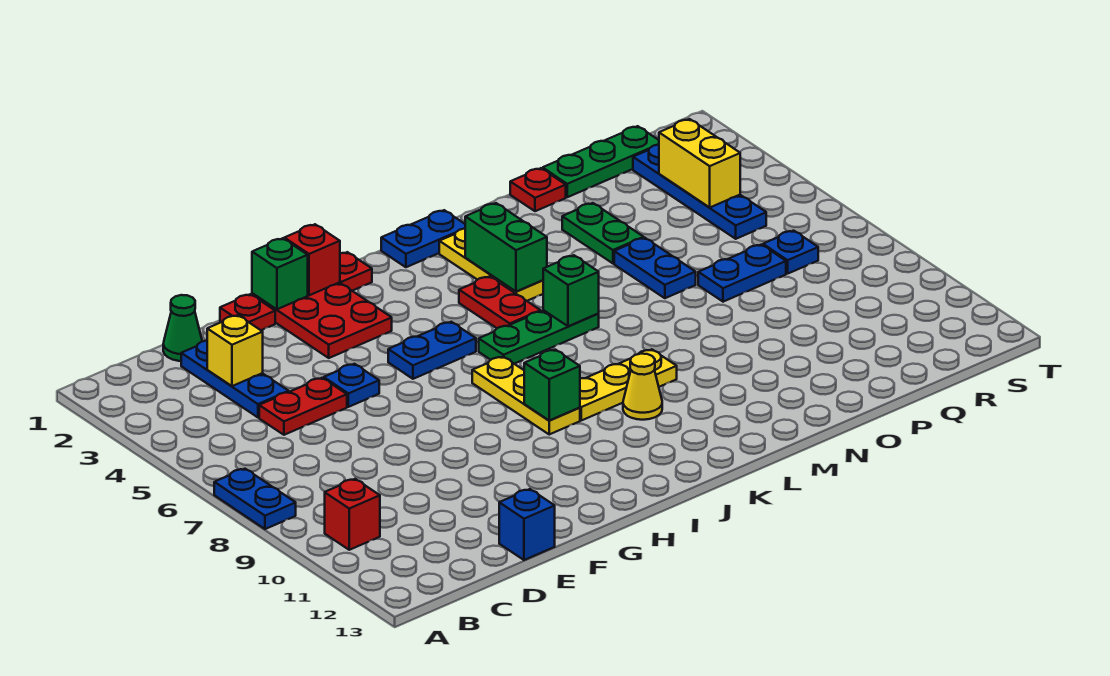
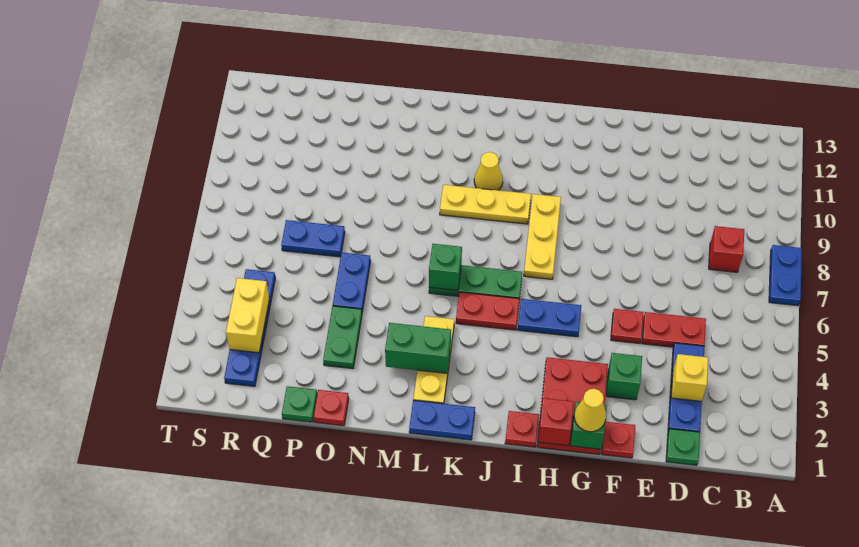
red brick B10 level 1 -> red brick C8 level 1
green cone D1 level 1 -> green plate D1 level 1
blue brick E13 level 1 -> none
blue plate F5 level 1 -> red plate F5 level 1
none -> yellow cone G1 level 3
green brick I9 level 2 -> green brick F3 level 1
red plate K4:K5 level 1 -> red plate J5:K5 level 1
green brick L3:L4 level 2 -> green brick L3:M3 level 2
green plate P1:R1 level 1 -> green plate P1 level 1
blue plate R7 level 1 -> none

